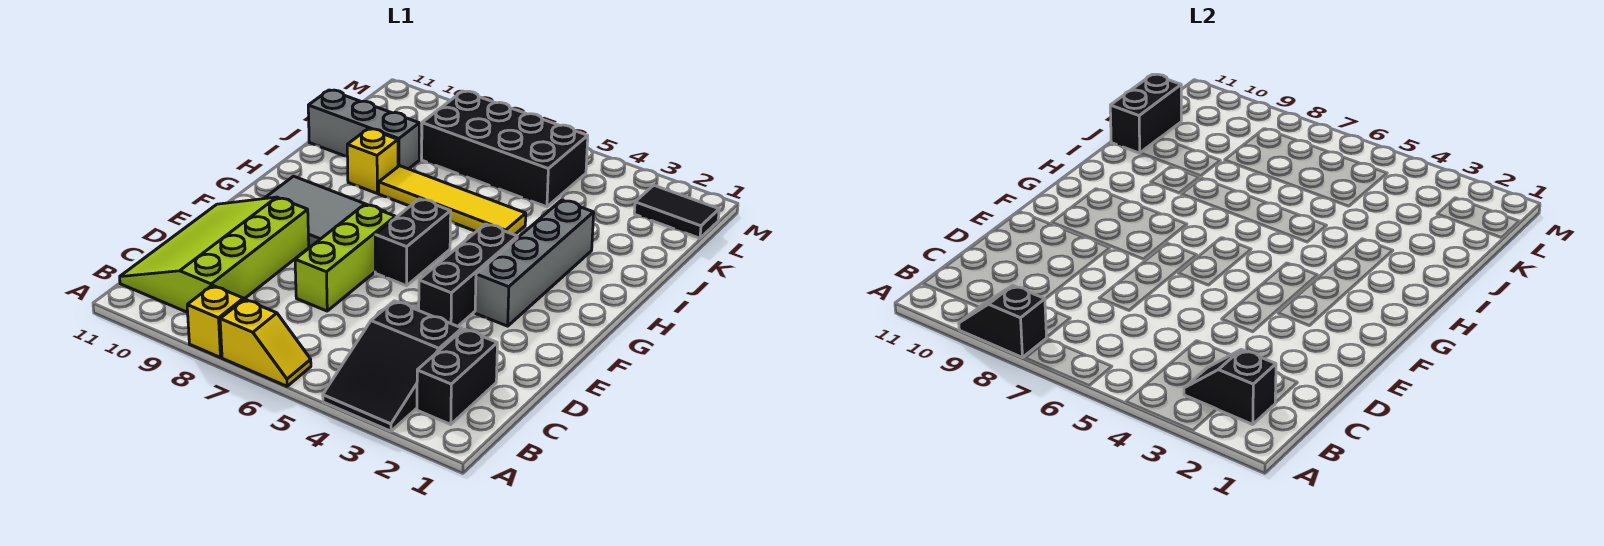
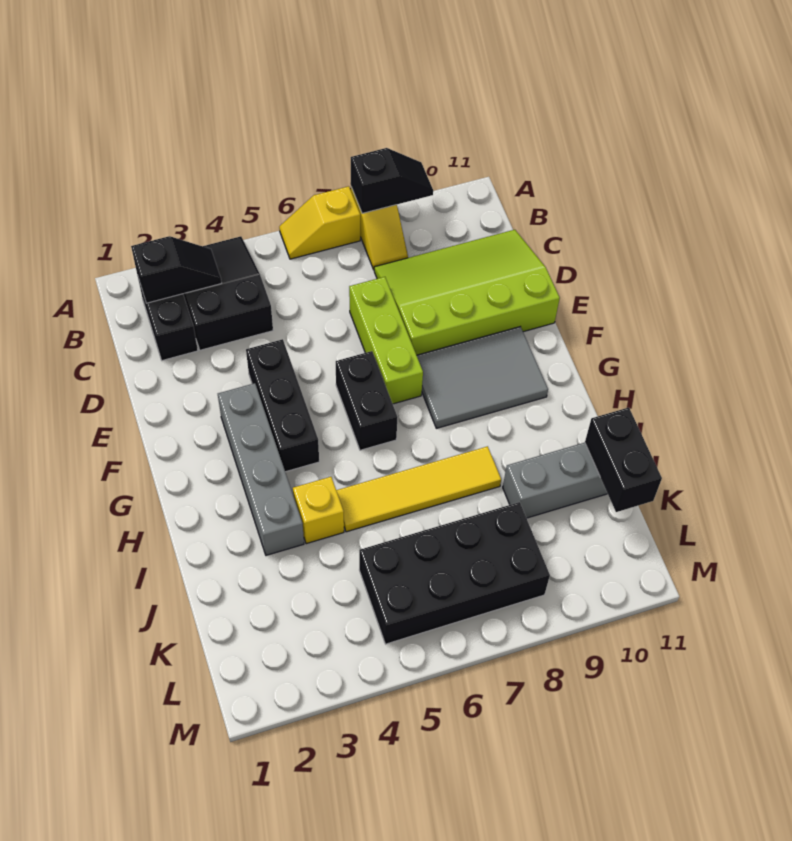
lime slope B9:E11 level 1 top 9 -> lime slope C8:E11 level 1 top E
yellow brick I9 level 1 -> yellow brick I4 level 1
black tile L1:L2 level 1 -> none

